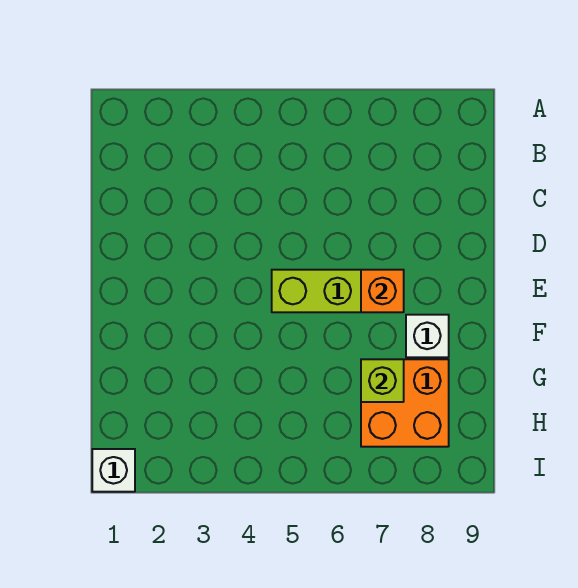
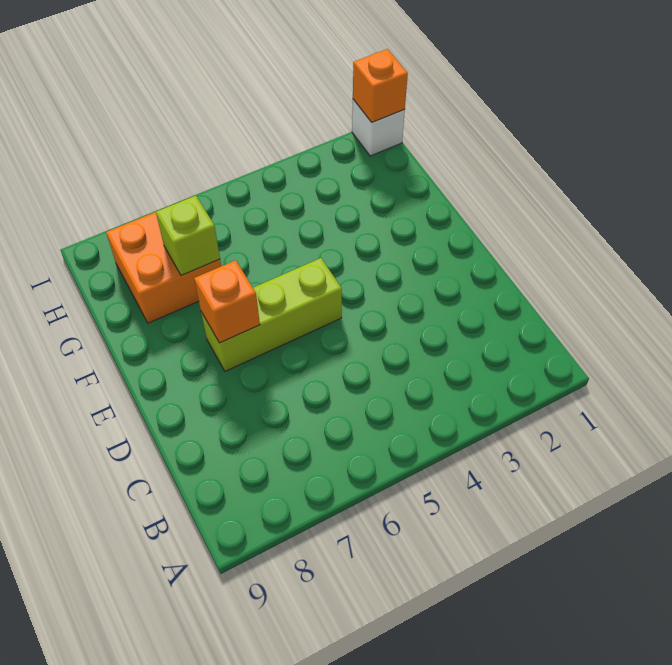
white brick F8 level 1 -> none
none -> orange brick I1 level 2

